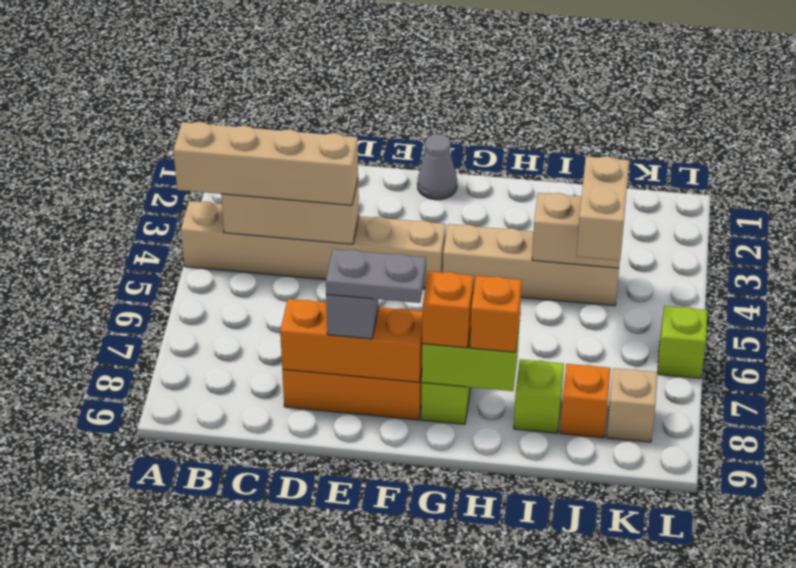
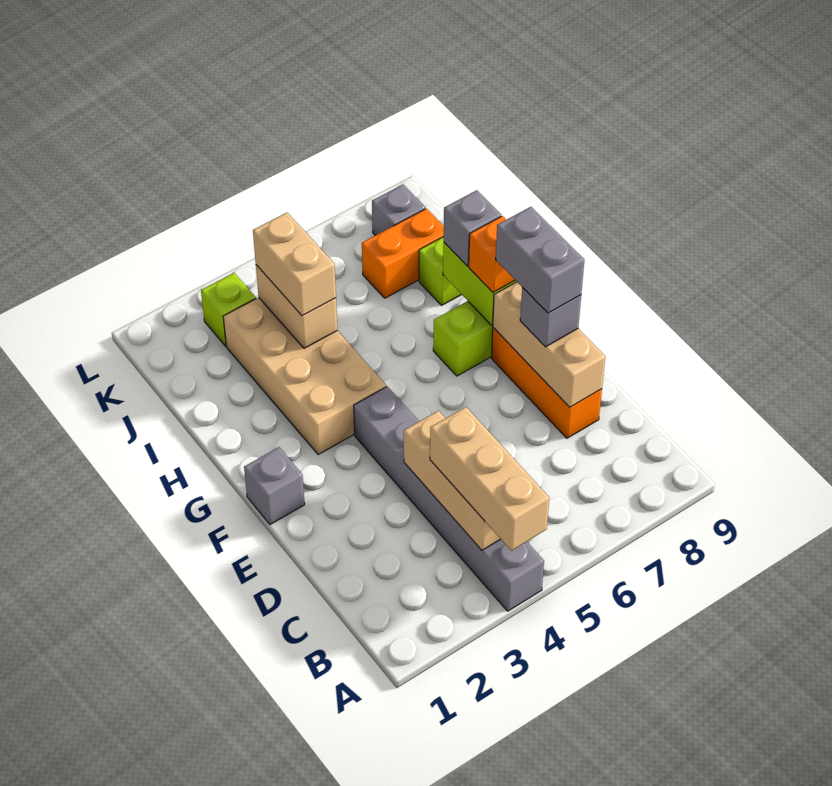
tan brick A4:F4 level 1 -> grey brick A4:F4 level 1
tan brick A4:D4 level 3 -> tan brick A4:C4 level 3
orange brick D8:F8 level 2 -> tan brick D8:F8 level 2
grey plate E8:F8 level 4 -> grey brick E8:F8 level 4
grey cone F1 level 1 -> grey brick F1 level 1
tan brick G4:J4 level 1 -> tan brick G3:J4 level 1
orange brick H8 level 3 -> grey brick H8 level 3
tan brick J4:J5 level 3 -> tan brick I4:J4 level 3
orange brick J8 level 1 -> orange brick J7:J8 level 1
tan brick K8 level 1 -> grey brick K8 level 1
lime brick L6 level 1 -> lime brick K3 level 1

